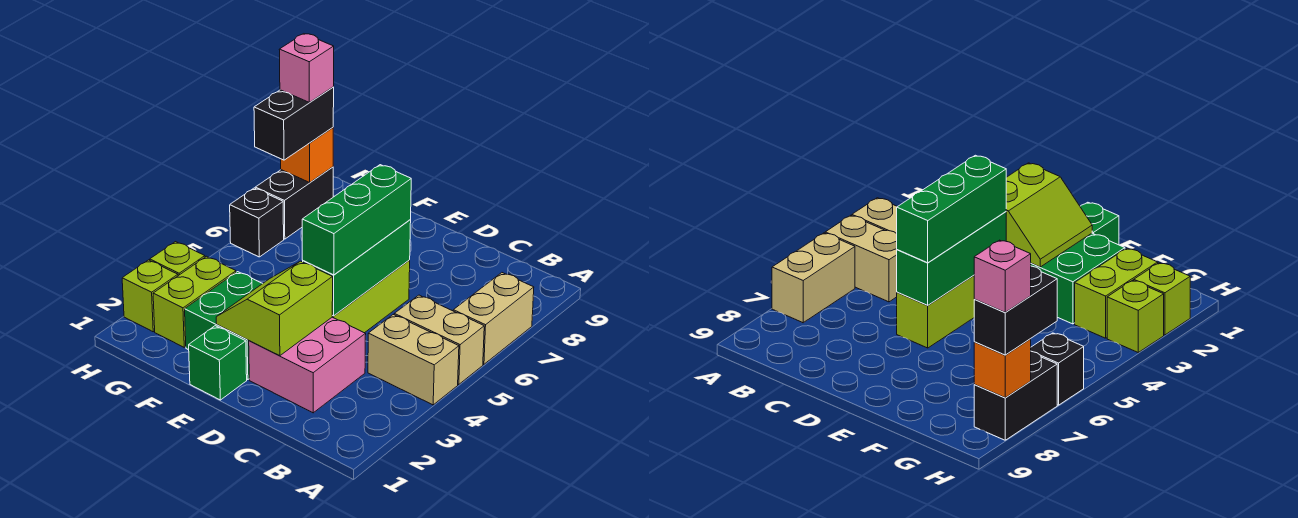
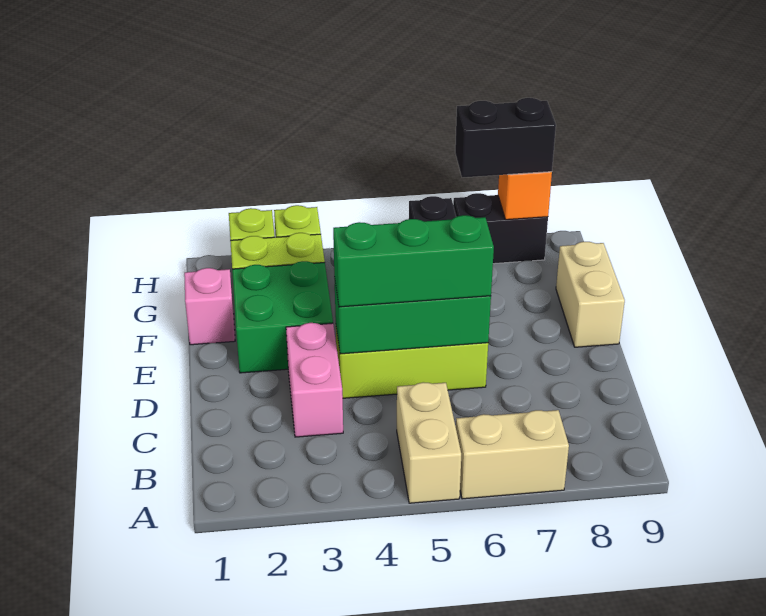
tan brick A4:B4 level 1 -> tan brick E9:F9 level 1
pink brick C2:D3 level 1 -> pink brick C3:D3 level 1
lime slope D2:E3 level 2 top D -> none
green brick E1 level 1 -> none
pink brick H8 level 4 -> pink brick F1 level 1

